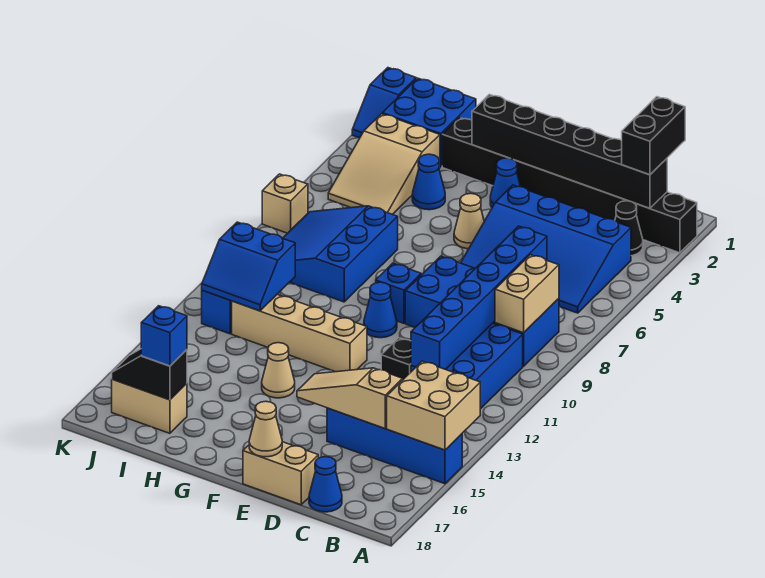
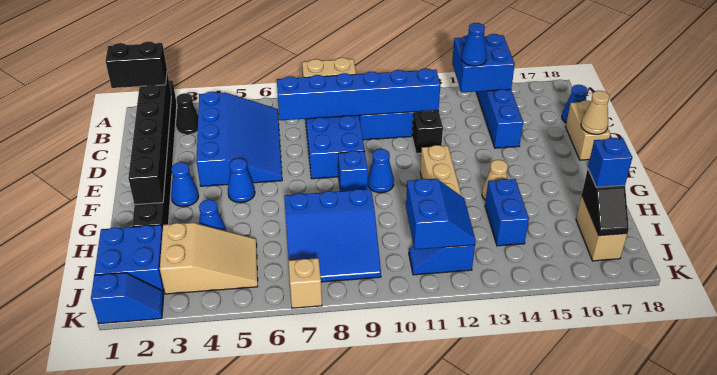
tan brick A14:B15 level 2 -> blue brick A14:B15 level 2
none -> blue cone B14 level 3
tan slope C15:E15 level 2 top C -> none
tan cone F5 level 1 -> blue cone F5 level 1
none -> blue brick H14:I14 level 1

